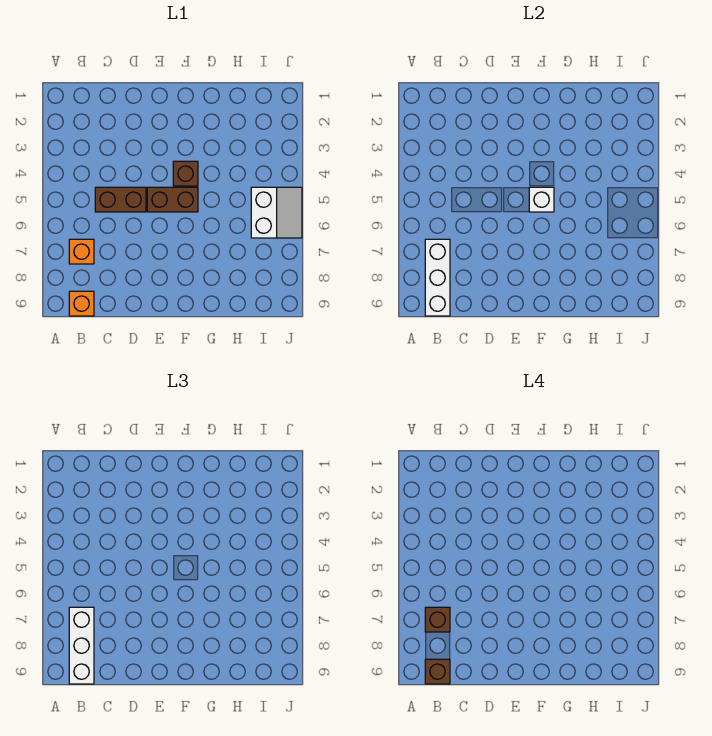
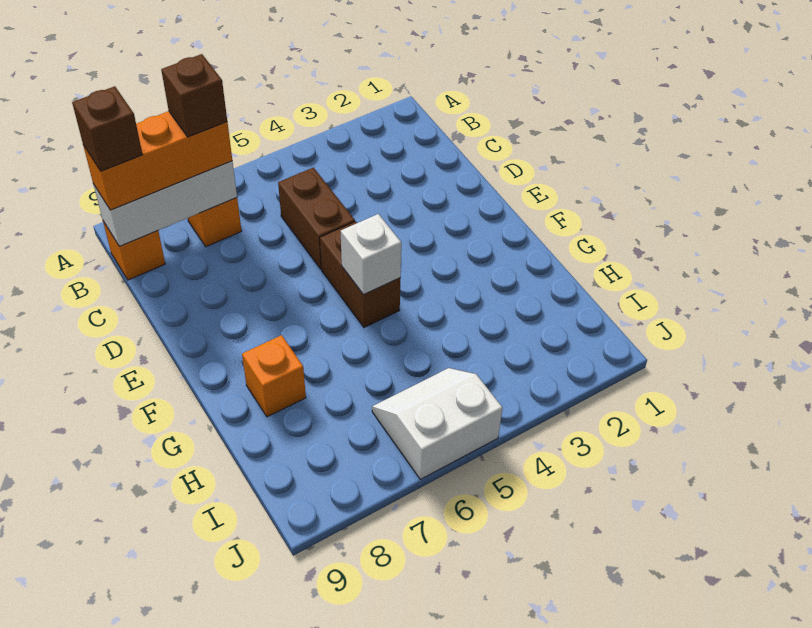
white brick B7:B9 level 3 -> orange brick B7:B9 level 3
brown brick F4 level 1 -> none
none -> orange brick G8 level 1
white slope I5:J6 level 1 top I -> white slope I5:J6 level 1 top J

